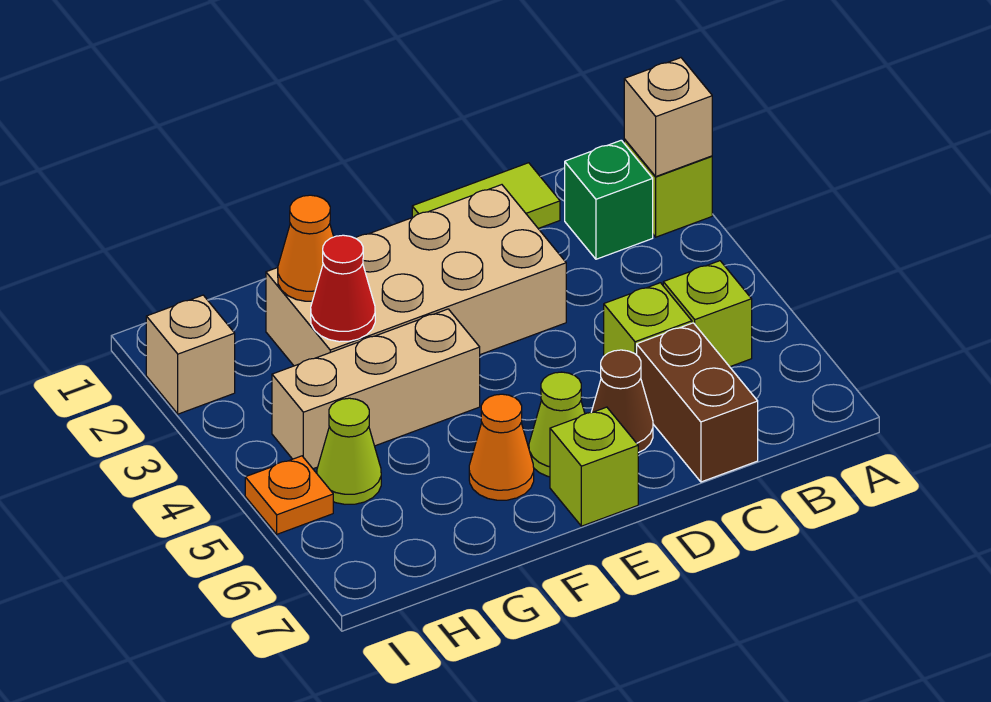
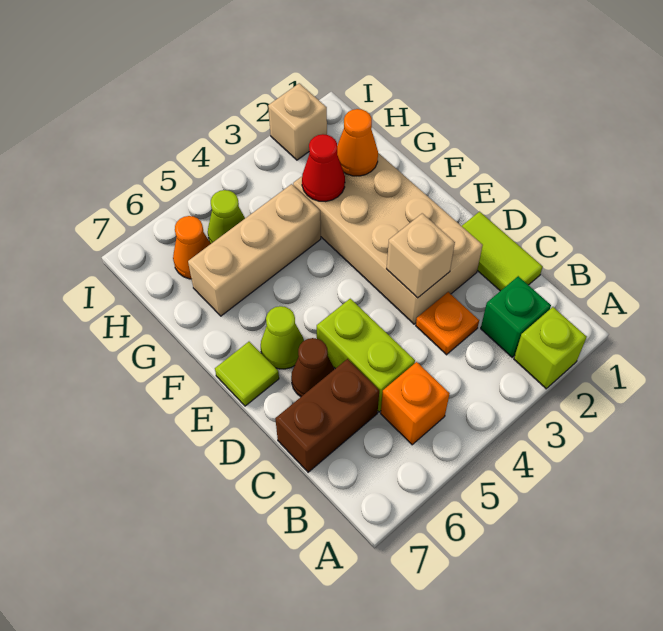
tan brick A2 level 2 -> tan brick D3 level 2
lime brick B5 level 1 -> orange brick B5 level 1
lime brick C5 level 1 -> lime brick C5:D5 level 1
lime brick E7 level 1 -> lime tile E7 level 1
tan brick F4:H4 level 1 -> tan brick G4:G6 level 1
orange cone F6 level 1 -> orange cone H6 level 1
orange plate I5 level 1 -> orange plate C3 level 1

